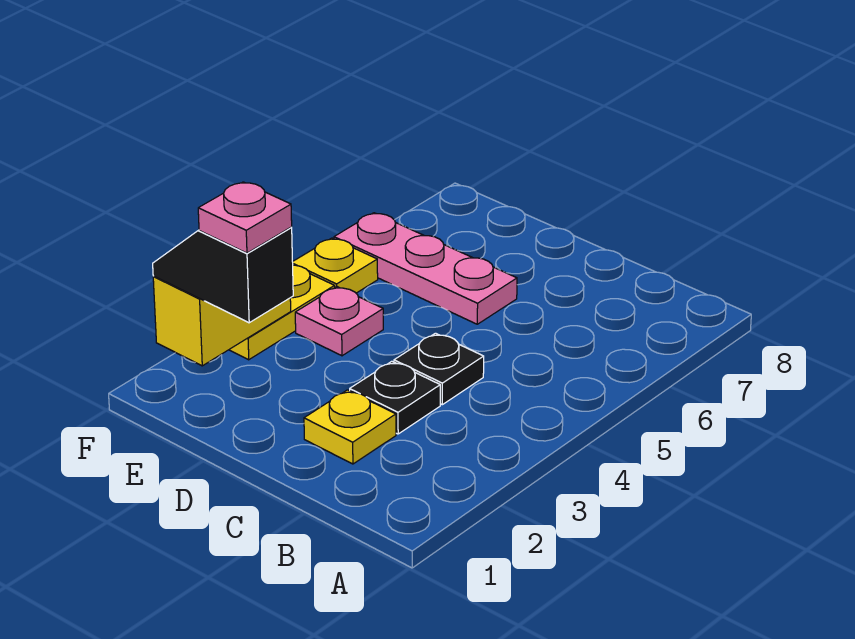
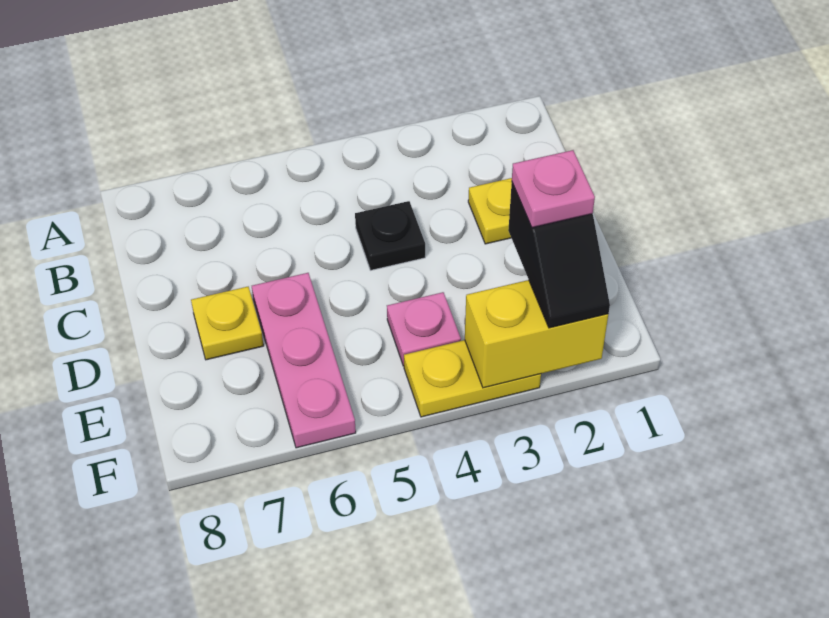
black plate C3 level 1 -> none
yellow plate F5 level 1 -> yellow plate D7 level 1

